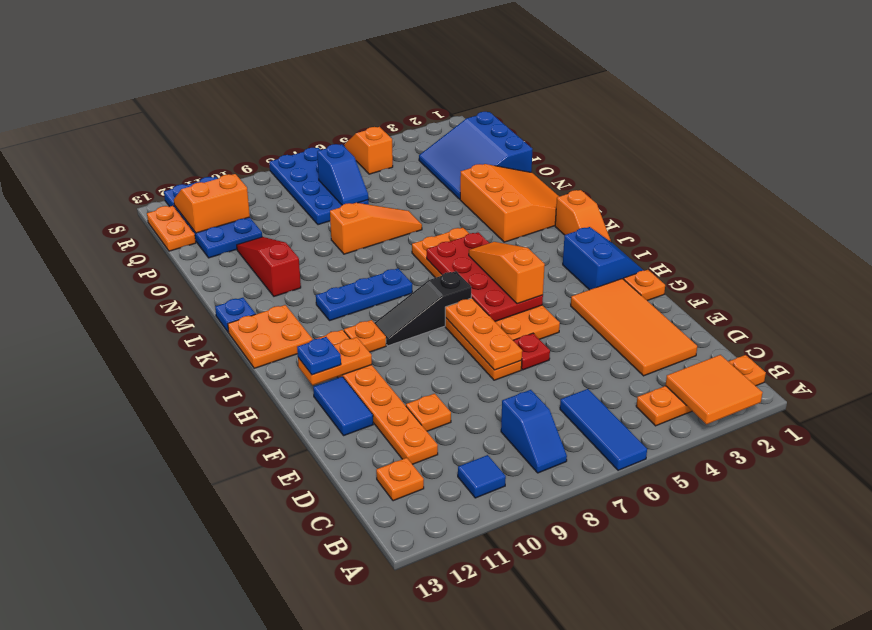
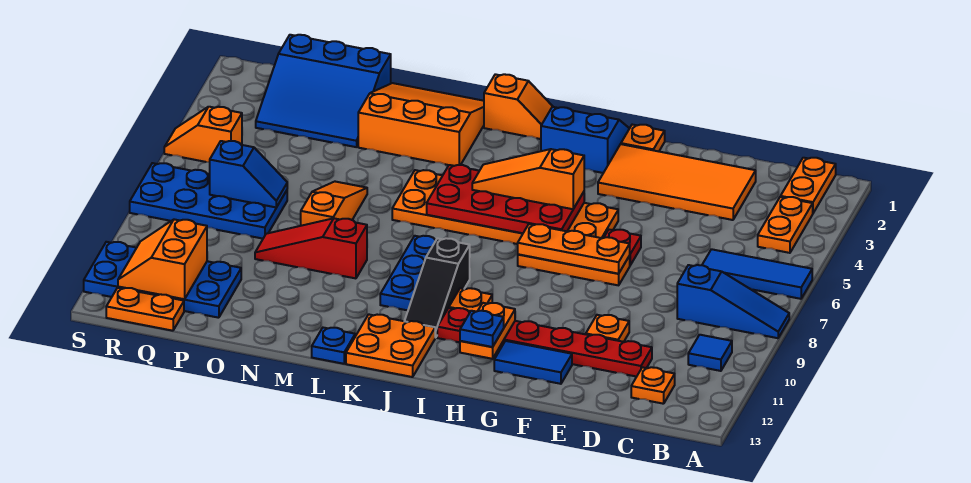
orange tile A2:B3 level 2 -> none
blue slope B8:C8 level 1 top C -> blue slope A8:C8 level 1 top C
orange plate D11:I11 level 1 -> red plate D11:I11 level 1
black slope I7:I9 level 1 top 7 -> black slope J9:J11 level 1 top 9
red slope M11:O11 level 1 top M -> red slope M9:O9 level 1 top M

